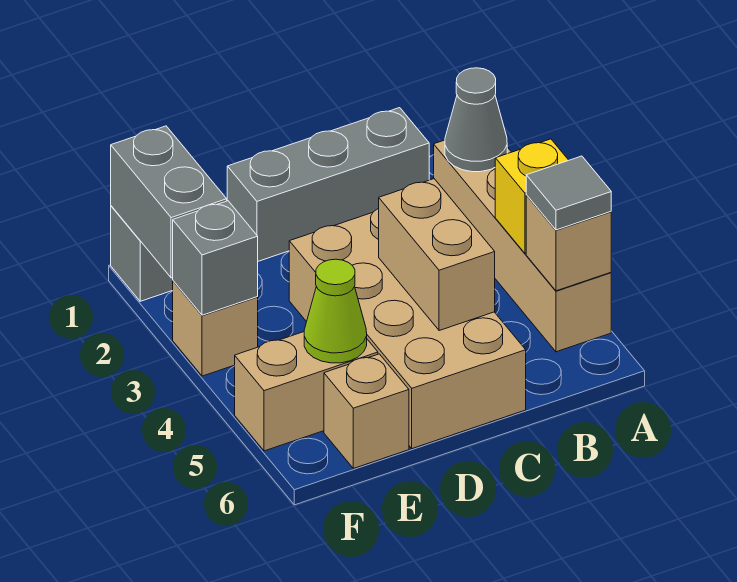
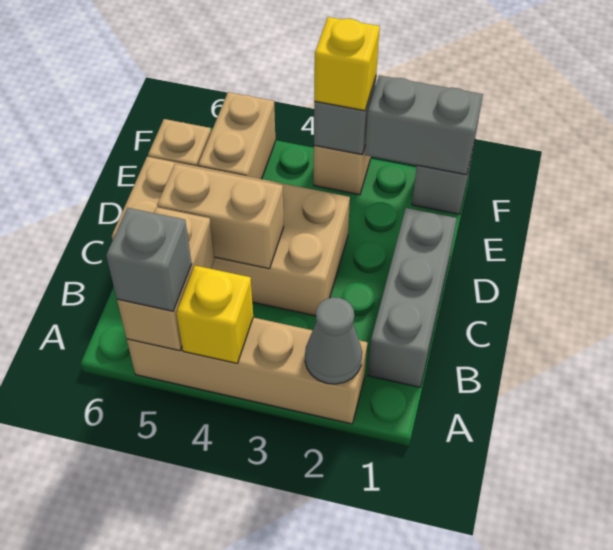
tan brick A5 level 2 -> tan brick A5:B5 level 2
grey tile A5 level 3 -> grey brick A5 level 3
lime cone E5 level 2 -> none
none -> yellow brick F3 level 3

